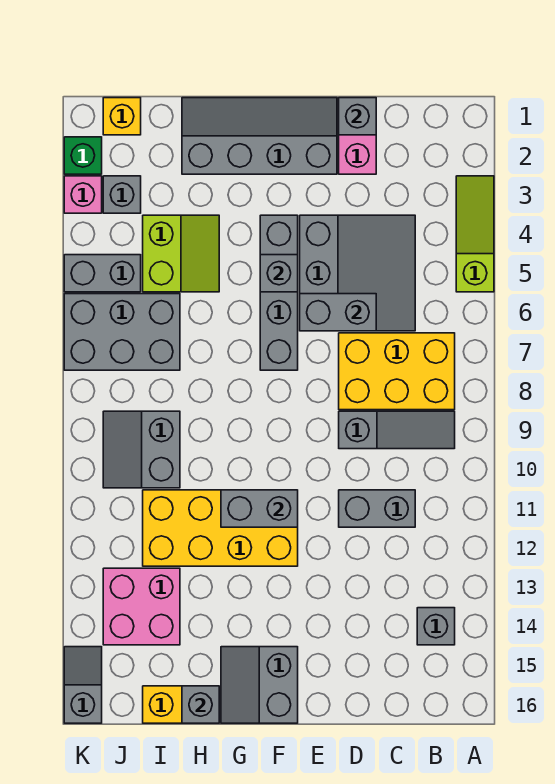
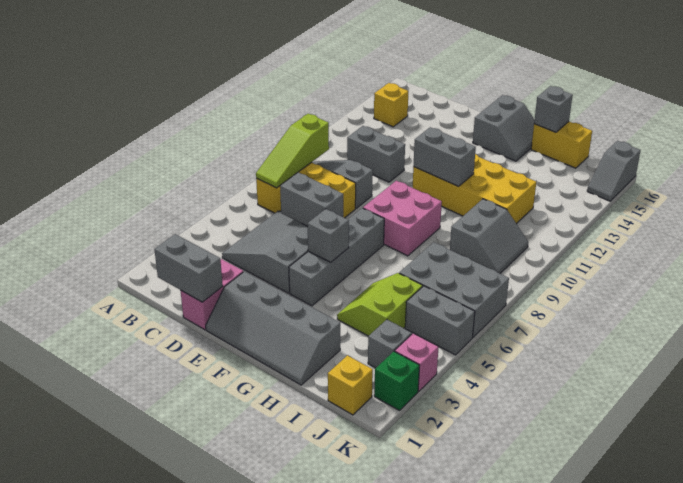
lime slope A3:A5 level 1 top 5 -> lime slope B7:B9 level 2 top 9
grey brick B14 level 1 -> yellow brick B14 level 1
grey brick D1 level 2 -> grey brick C1:D1 level 2
pink brick I13:J14 level 1 -> pink brick F8:G9 level 1

